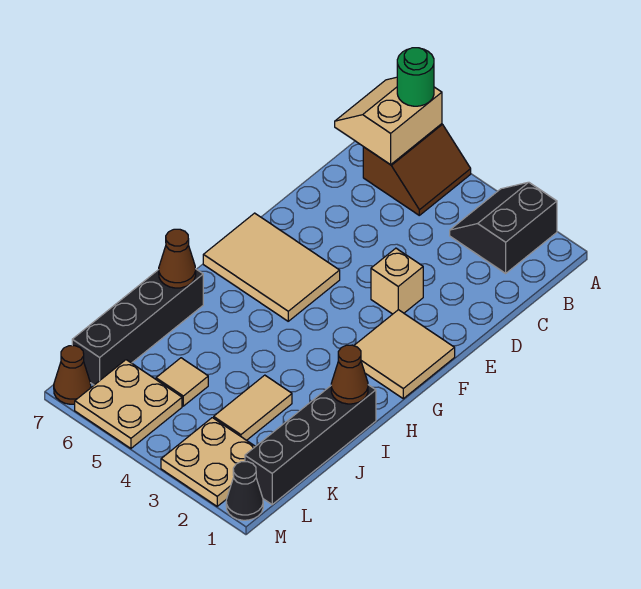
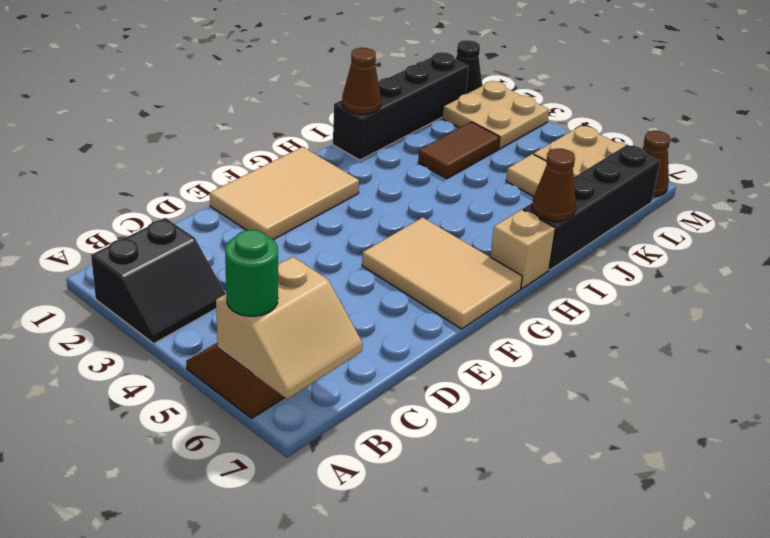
tan brick E3 level 1 -> tan brick H7 level 1
tan tile F1:G2 level 1 -> tan tile E1:G2 level 1
tan tile J3:K3 level 1 -> brown tile J3:K3 level 1

